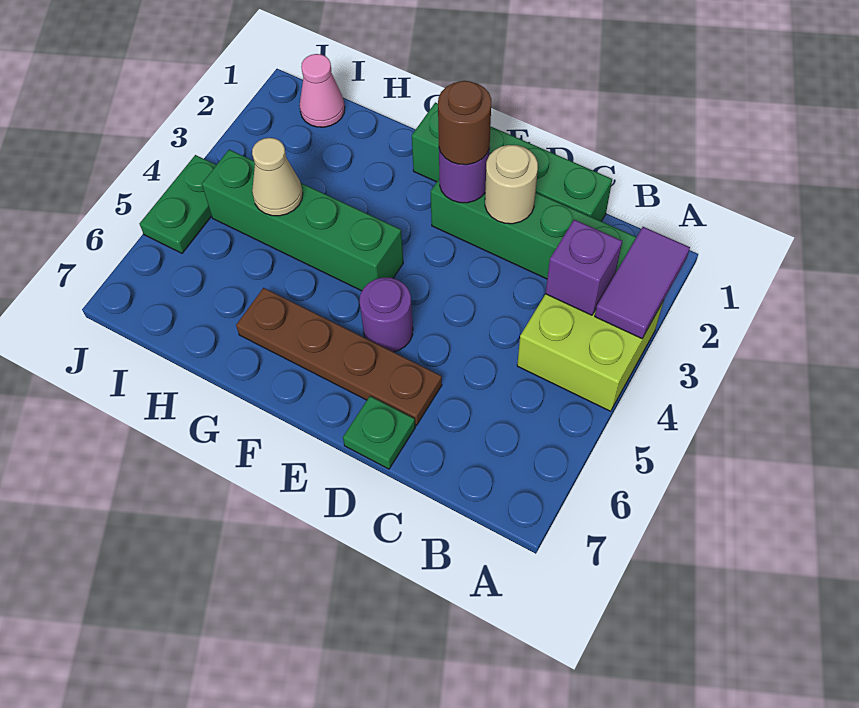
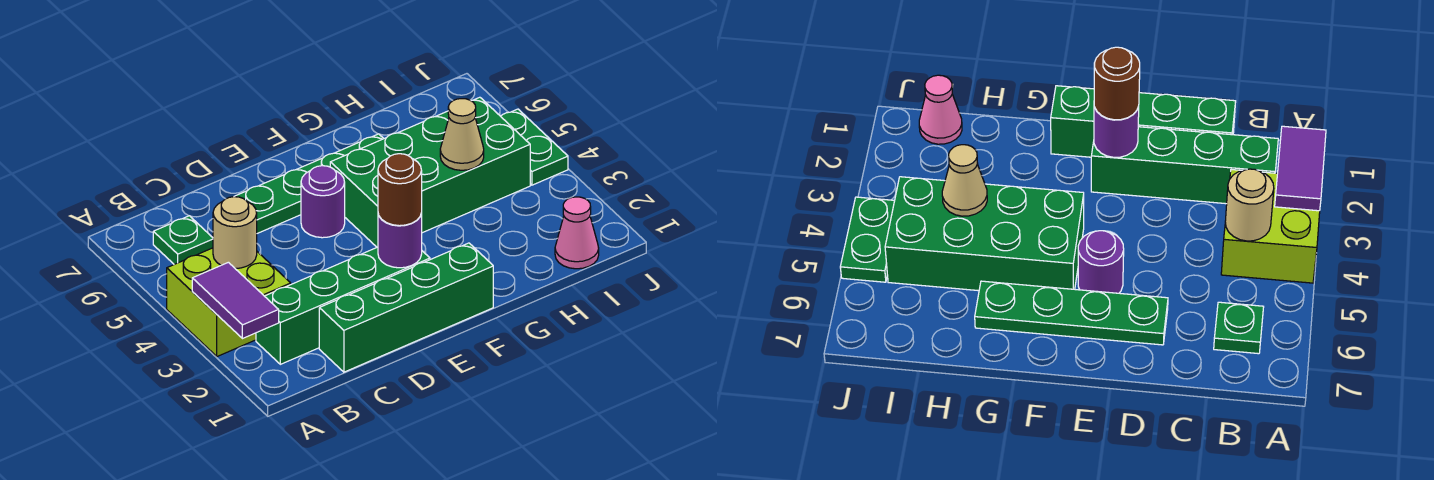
purple brick B3 level 2 -> none
tan round brick D2 level 2 -> tan round brick B4 level 2
brown plate D6:G6 level 1 -> green plate D6:G6 level 1
green plate D7 level 1 -> green plate B6 level 1
green brick F4:I4 level 1 -> green brick F4:I5 level 1

